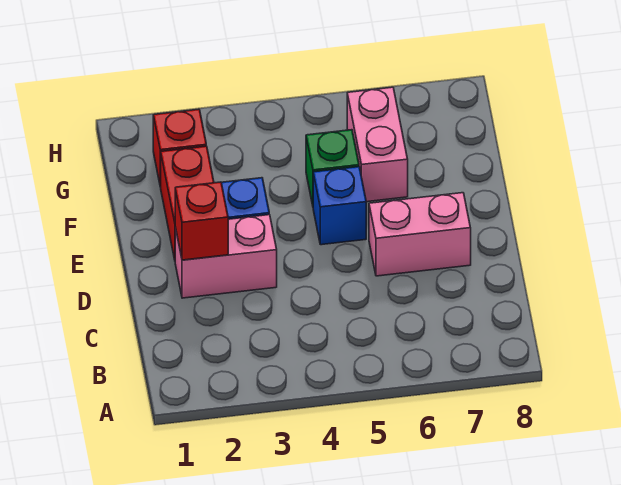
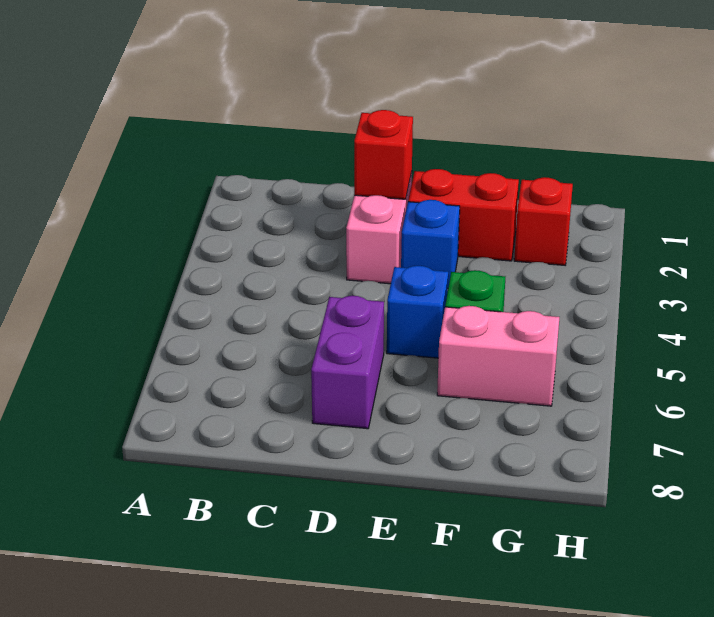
pink brick D6:D7 level 1 -> purple brick D6:D7 level 1

